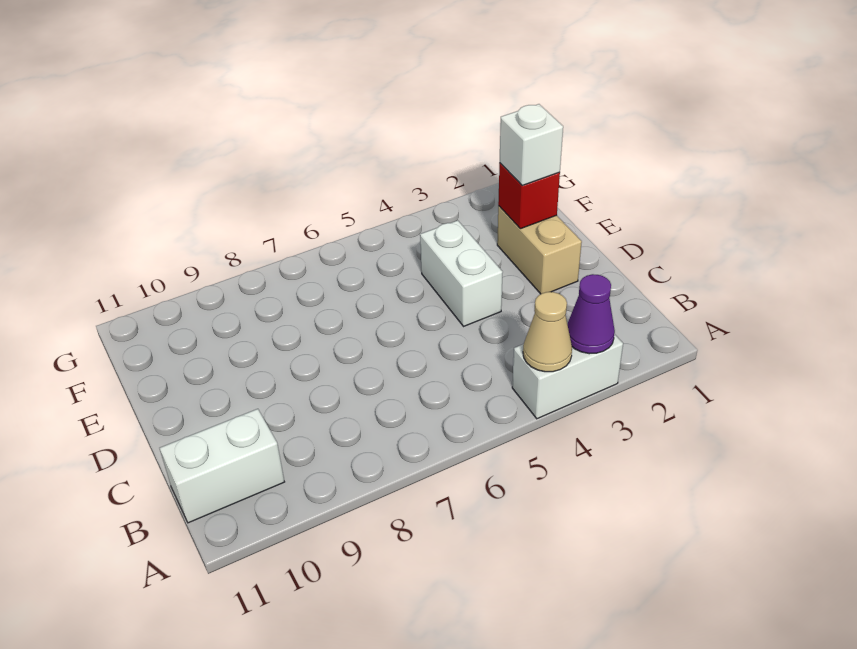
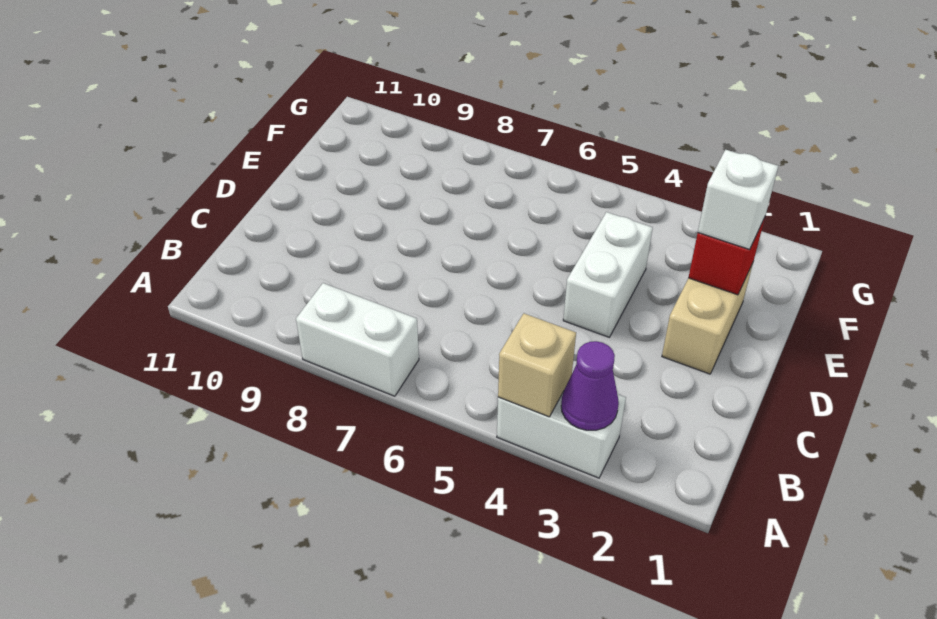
tan cone A4 level 2 -> tan brick A4 level 2
white brick B10:B11 level 1 -> white brick A7:A8 level 1

